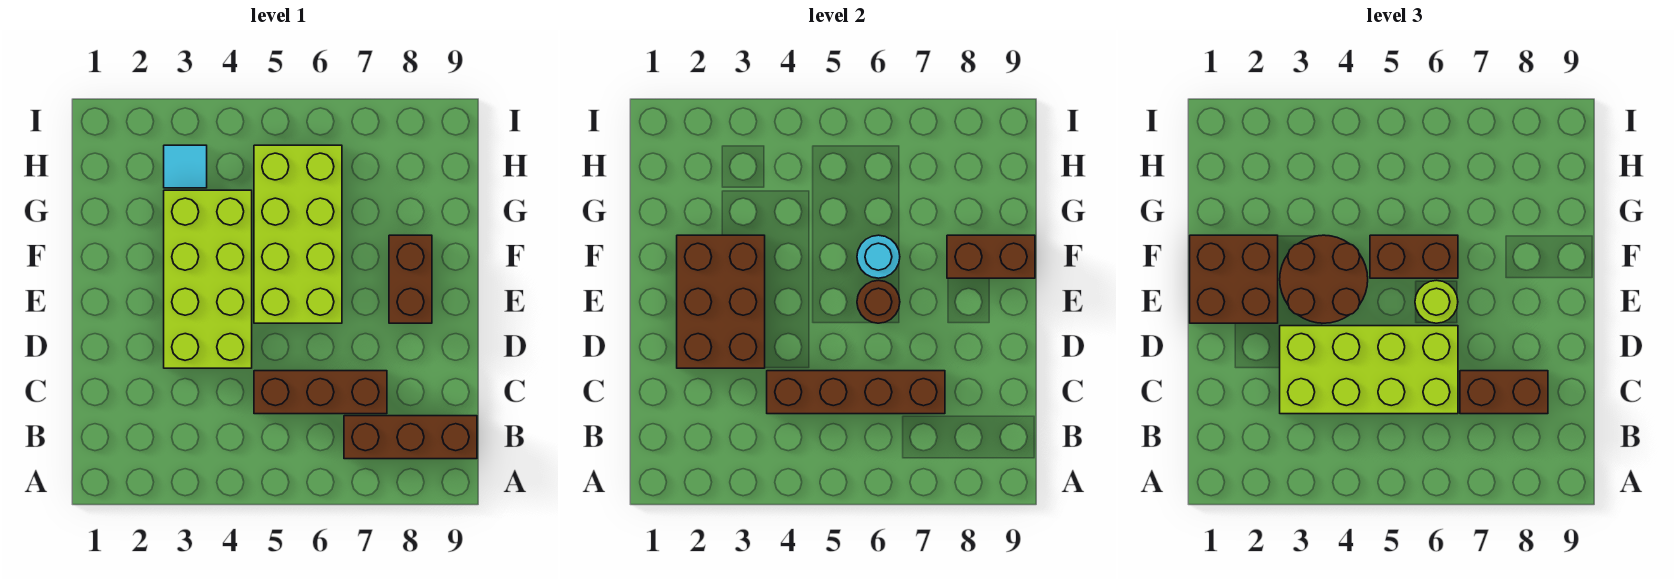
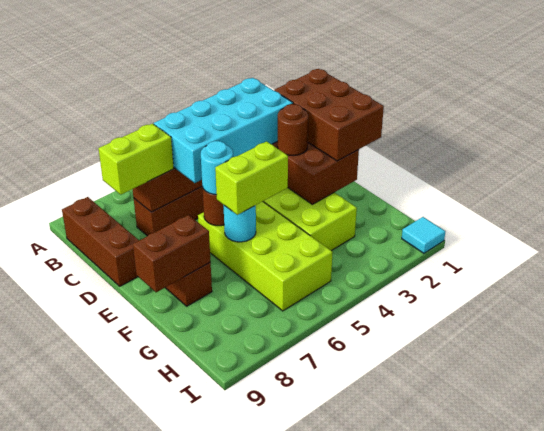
brown brick B7:B9 level 1 -> brown brick B9:D9 level 1
lime brick C3:D6 level 3 -> cyan brick C3:D6 level 3
brown brick C7:C8 level 3 -> lime brick C7:C8 level 3
brown brick E1:F2 level 3 -> brown brick D1:F2 level 3
brown round brick E3:F4 level 3 -> brown round brick E3 level 3
lime round brick E6 level 3 -> cyan round brick E6 level 3
brown brick F5:F6 level 3 -> lime brick F5:F6 level 3
cyan tile H3 level 1 -> cyan tile I1 level 1

